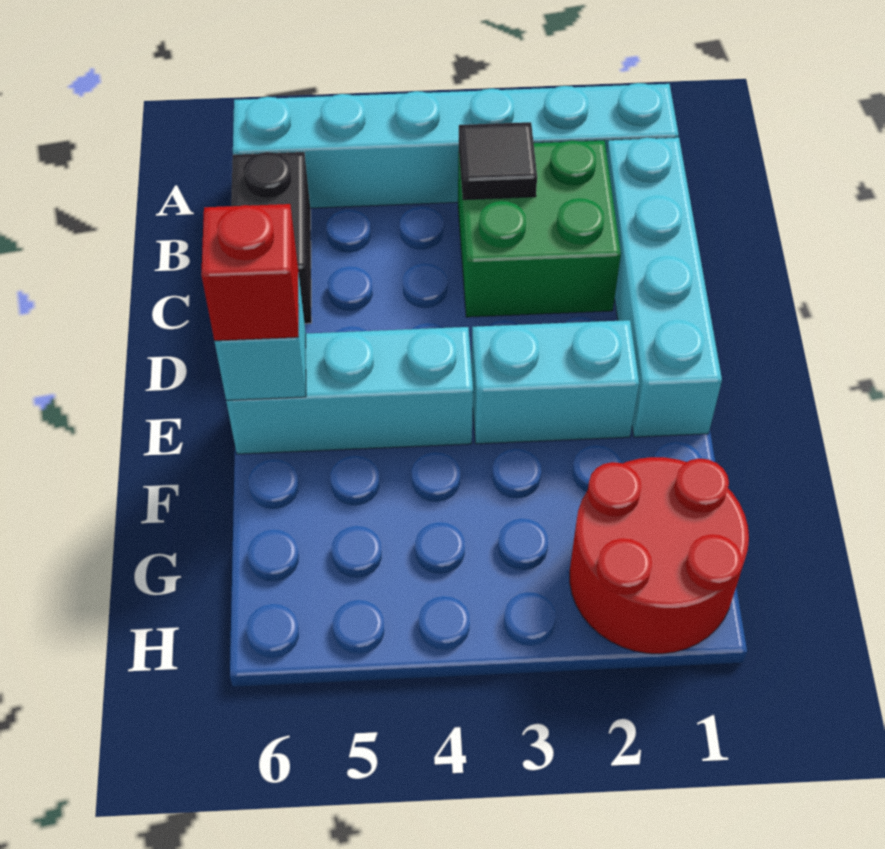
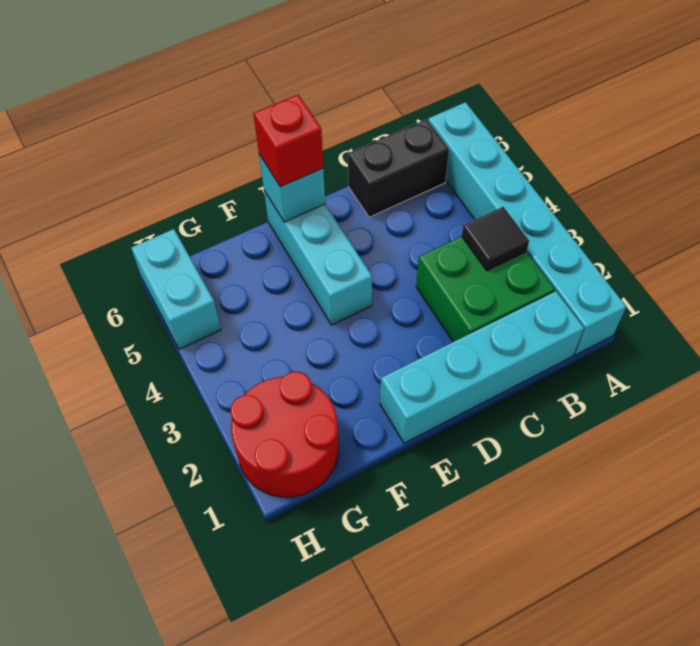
cyan brick E2:E3 level 1 -> cyan brick H5:H6 level 1

